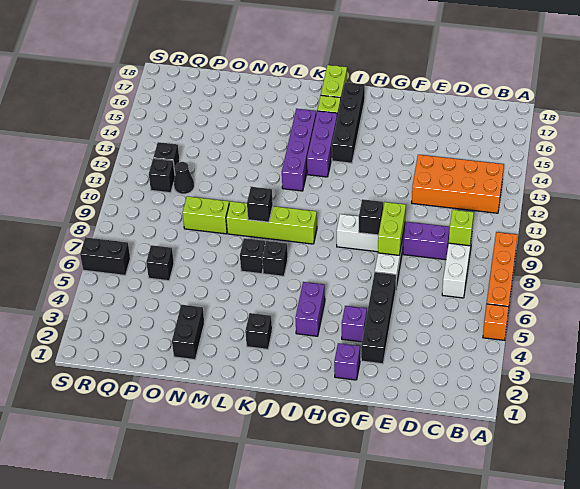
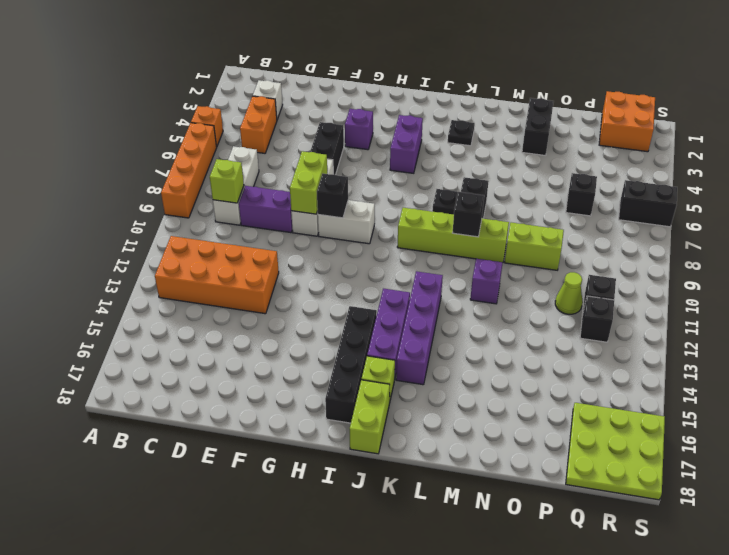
none -> white brick C3 level 1
none -> orange brick C4:C5 level 1
black brick F3:F6 level 1 -> black brick F5:F6 level 1
purple brick G2 level 1 -> purple brick M11 level 1
black brick K3 level 1 -> black plate K3 level 1
black brick K7 level 1 -> black plate K7 level 1
black cone P11 level 1 -> lime cone P11 level 1
none -> orange brick Q1:R2 level 1
none -> lime plate Q16:S18 level 1

